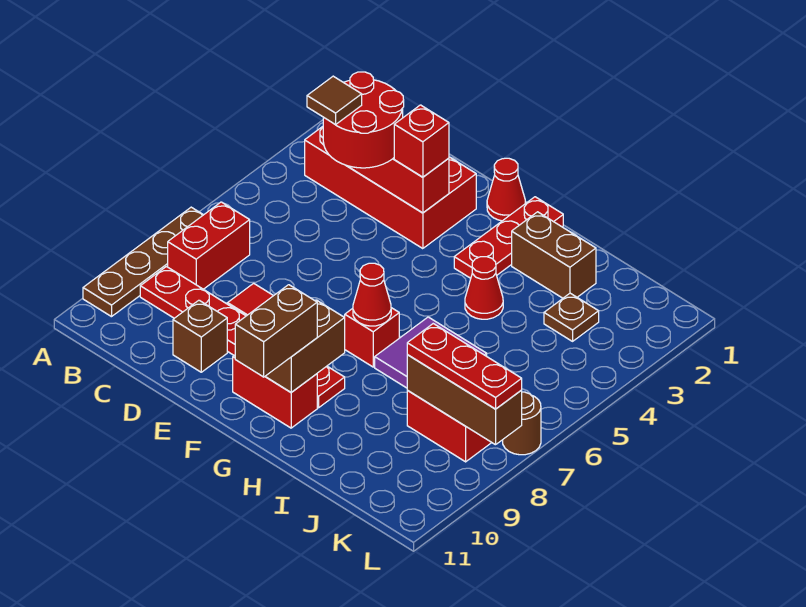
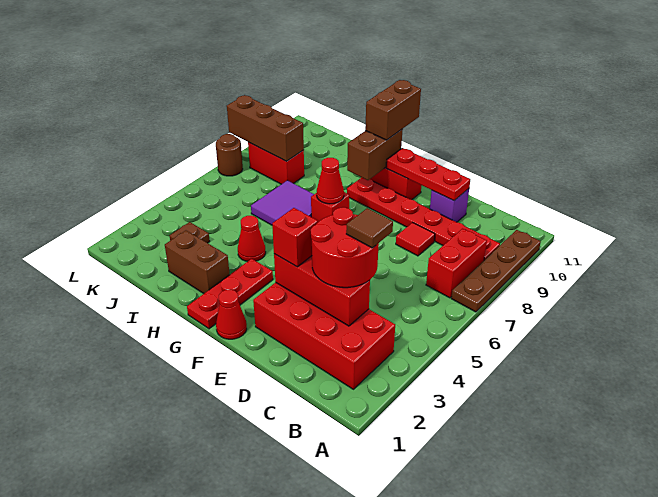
brown brick D10 level 1 -> purple brick D10 level 1
red plate J8:L8 level 3 -> red plate D10:F10 level 2

